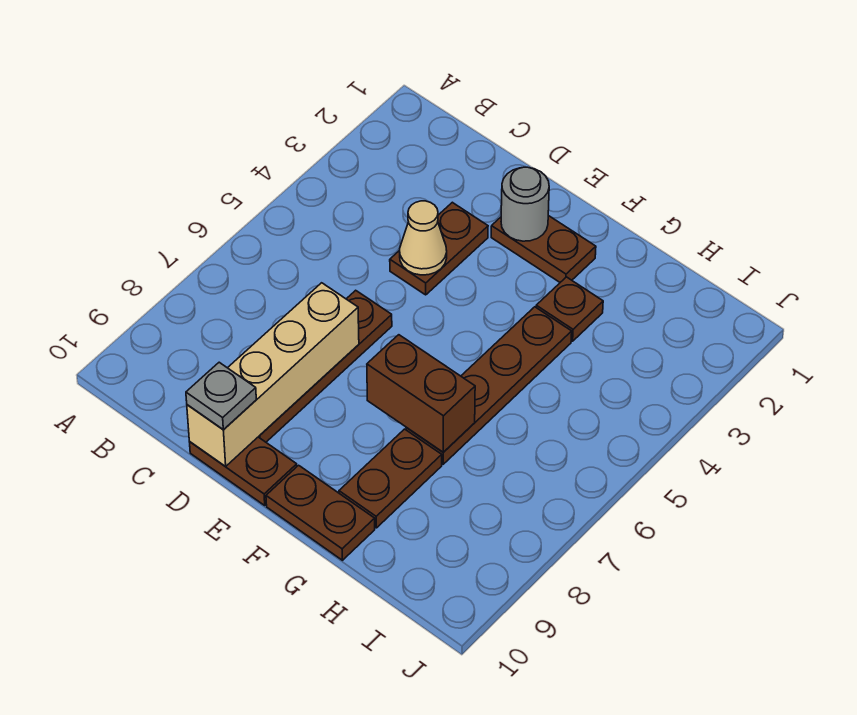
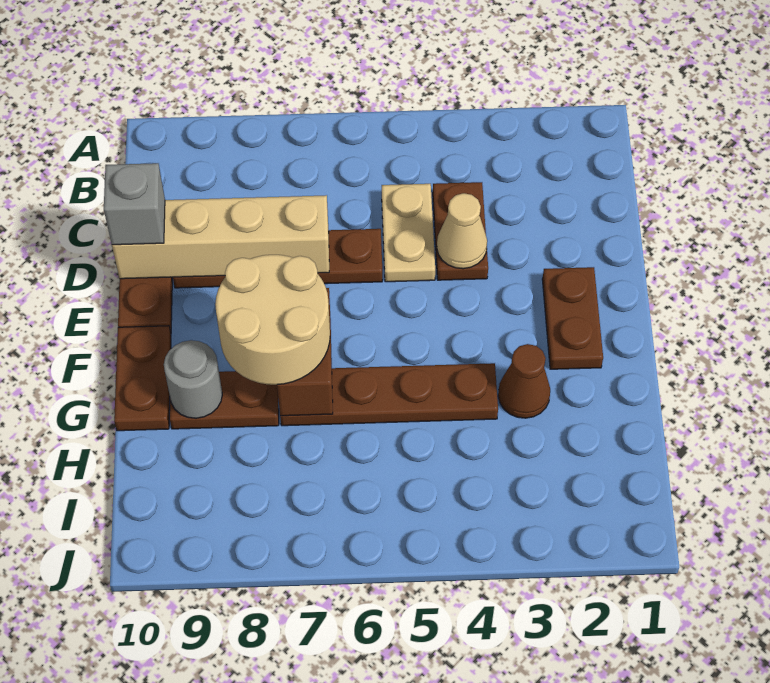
none -> tan plate C5:D5 level 1
brown plate D3:D4 level 1 -> brown plate C4:D4 level 1
grey plate D10 level 3 -> grey brick D10 level 3
grey round brick E2 level 2 -> grey round brick G9 level 2
none -> tan round brick F7:G8 level 3
brown plate G3 level 1 -> brown cone G3 level 1

